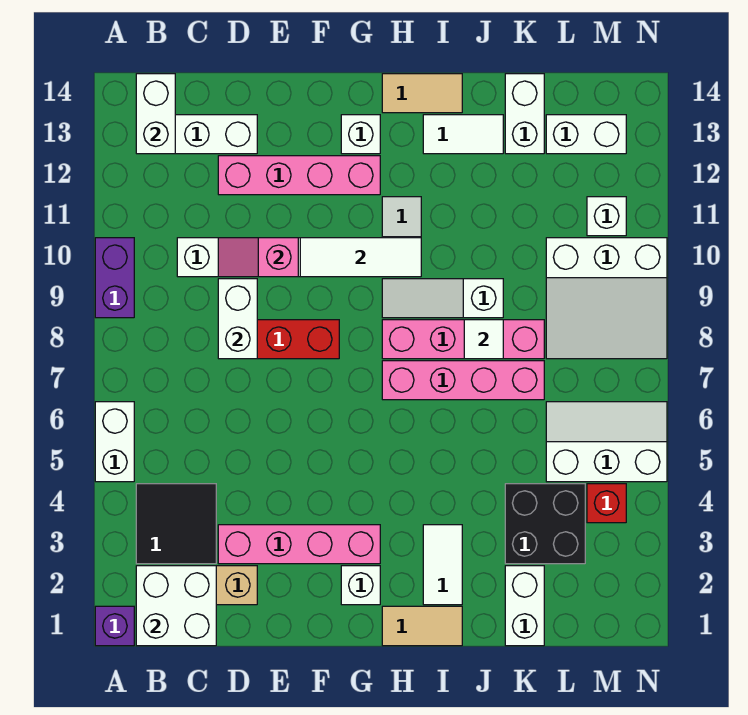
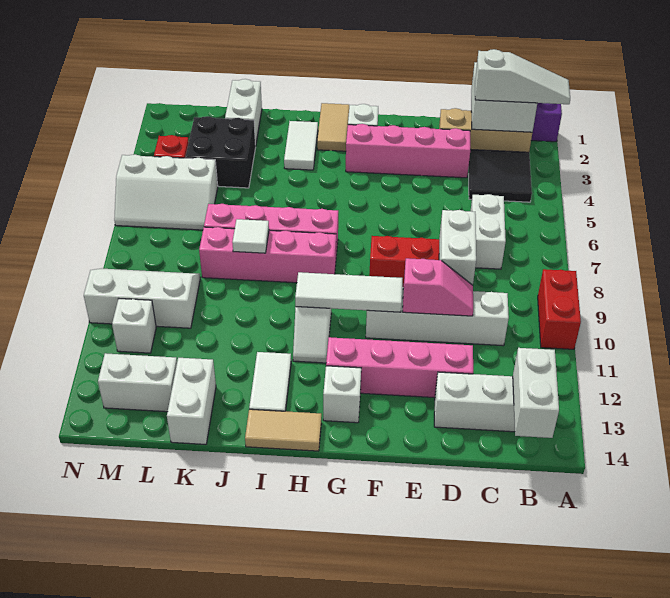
white brick A5:A6 level 1 -> white brick C6:C7 level 1
purple brick A9:A10 level 1 -> red brick A9:A10 level 1
tan tile H1:I1 level 1 -> tan tile H1:H2 level 1
white slope H9:J9 level 1 top J -> white slope A2:C2 level 3 top C
white tile I13:J13 level 1 -> white tile I12:I13 level 1
white slope L8:N10 level 1 top 10 -> white slope L9:N10 level 1 top 10

